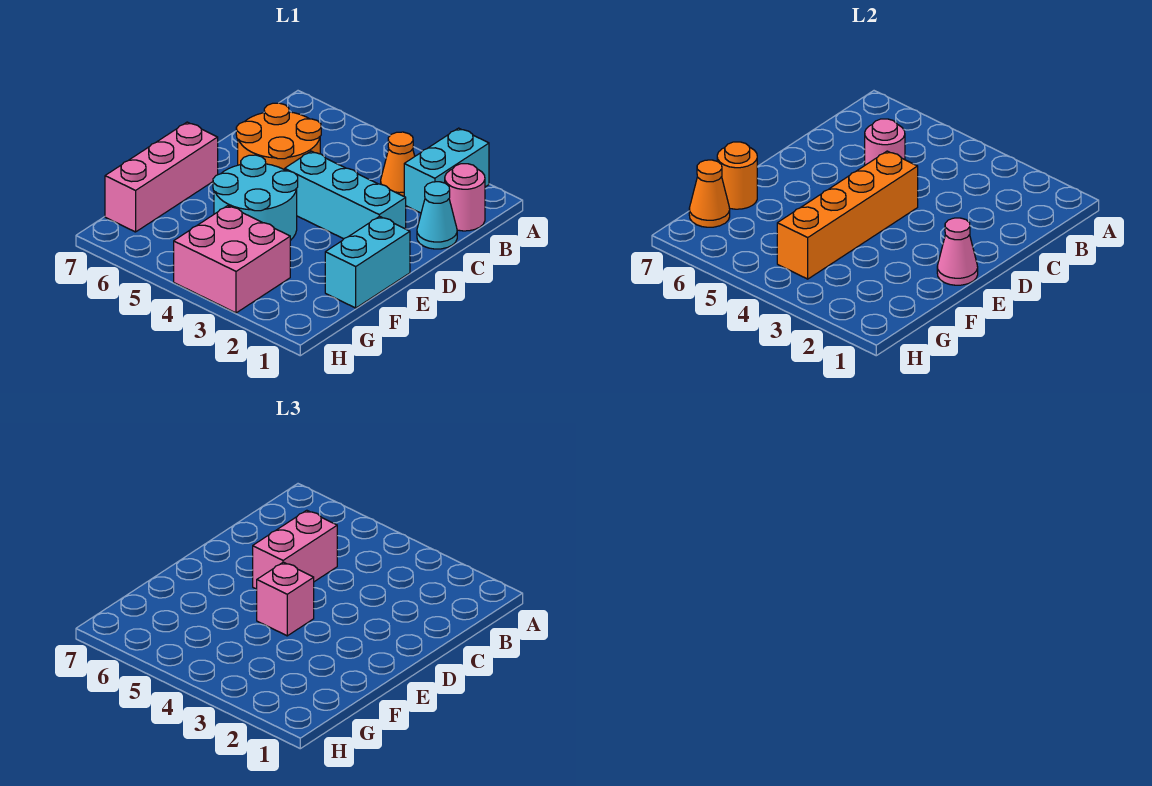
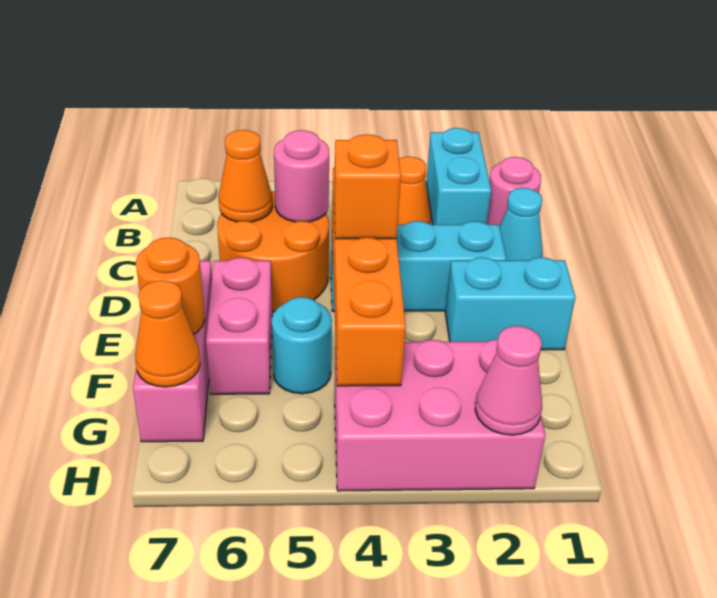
pink brick C5:D5 level 3 -> pink brick E6:F6 level 1
none -> orange cone C6 level 2
cyan brick E1:F1 level 1 -> cyan brick E1:E2 level 1
pink cone E1 level 2 -> pink cone H2 level 2
cyan round brick E4:F5 level 1 -> cyan round brick F5 level 1
pink brick E4 level 3 -> orange brick E4 level 3
pink brick G3:H4 level 1 -> pink brick G2:H4 level 1

